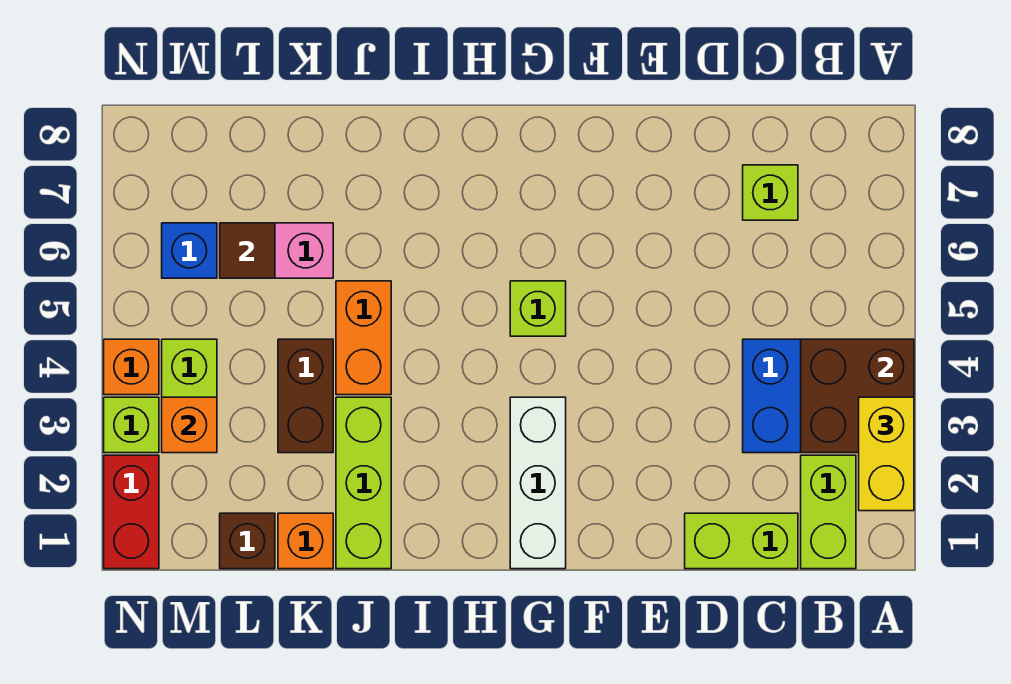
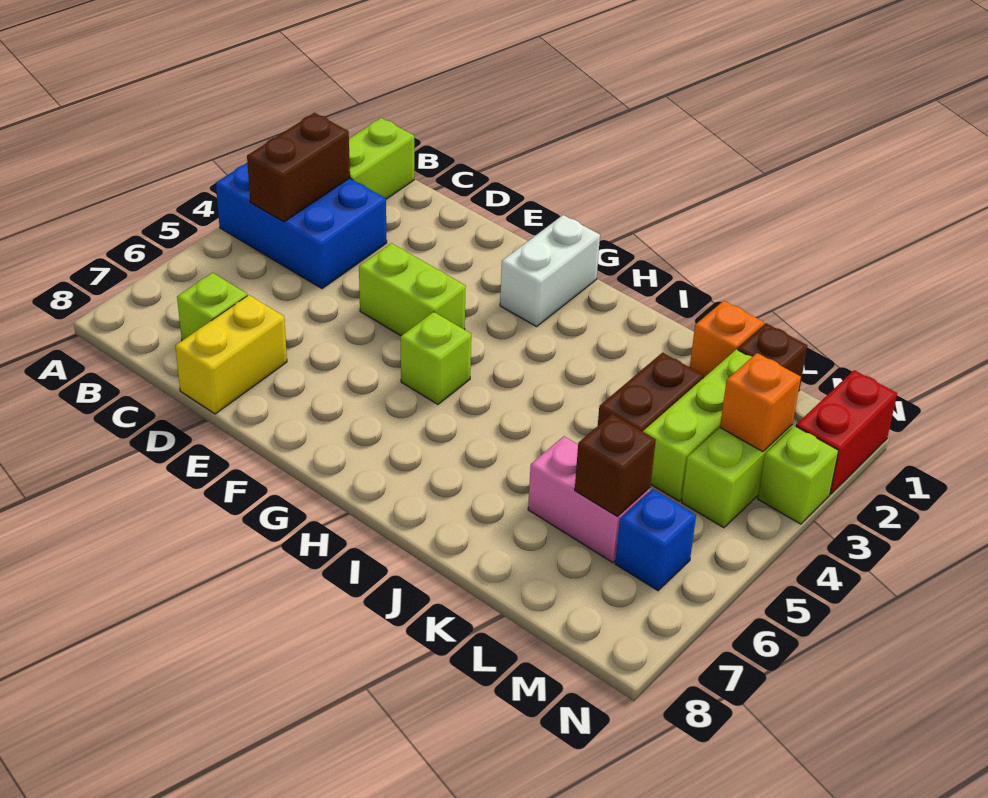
yellow brick A2:A3 level 3 -> yellow brick D7:D8 level 1
brown brick A3:B4 level 2 -> brown brick B3:B4 level 2
lime brick C1:D1 level 1 -> lime brick E4:F4 level 1
white brick G1:G3 level 1 -> white brick G1:G2 level 1
lime brick J1:J3 level 1 -> lime brick L2:L4 level 1
orange brick J4:J5 level 1 -> none
brown tile L6 level 2 -> brown brick L6 level 2
orange brick N4 level 1 -> none

